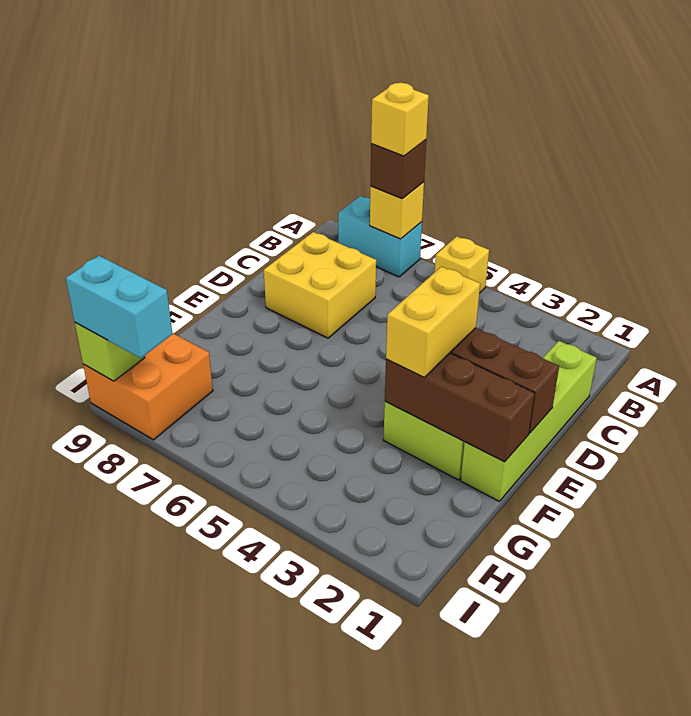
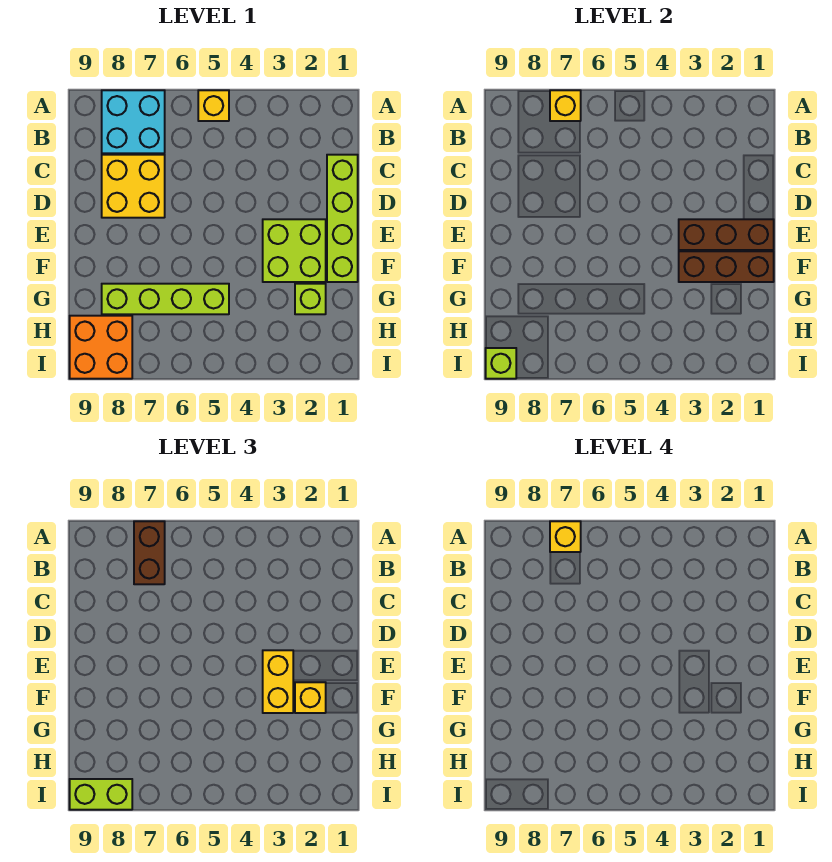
cyan brick A7:A8 level 1 -> cyan brick A7:B8 level 1
brown brick A7 level 3 -> brown brick A7:B7 level 3
none -> yellow brick F2 level 3
none -> lime brick G2 level 1
none -> lime brick G5:G8 level 1
cyan brick I8:I9 level 3 -> lime brick I8:I9 level 3

